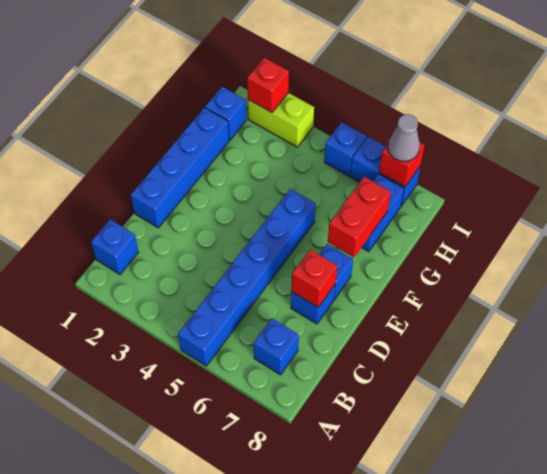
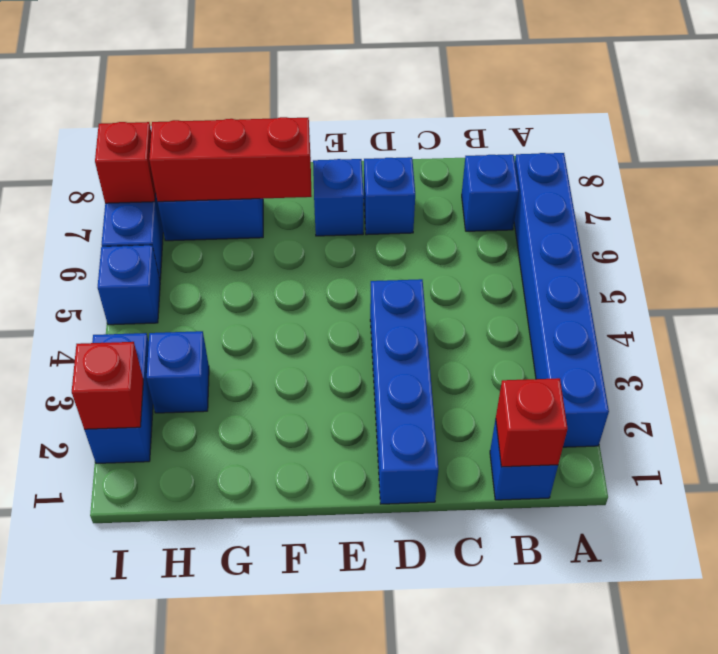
blue brick A5:F5 level 1 -> blue brick A2:A7 level 1
blue brick D1:G1 level 1 -> blue brick D1:D4 level 1
red brick D7 level 2 -> red brick B1 level 2
red brick F7:G7 level 2 -> red brick F7:H7 level 2
blue brick H1 level 1 -> blue brick H3 level 1
lime brick I2:I3 level 1 -> blue brick I2:I3 level 1
grey cone I7 level 3 -> none

